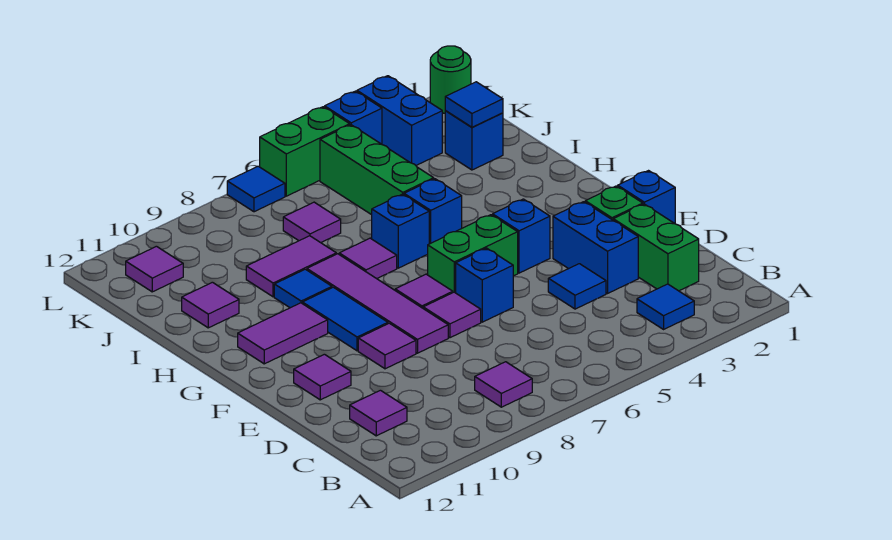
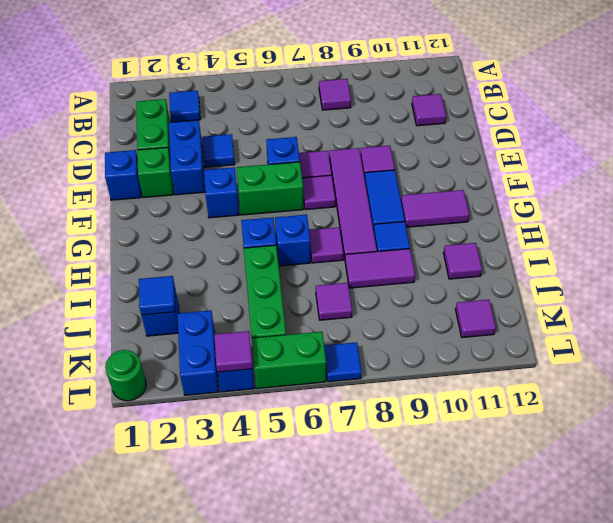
purple tile E11 level 1 -> purple tile L4 level 2

